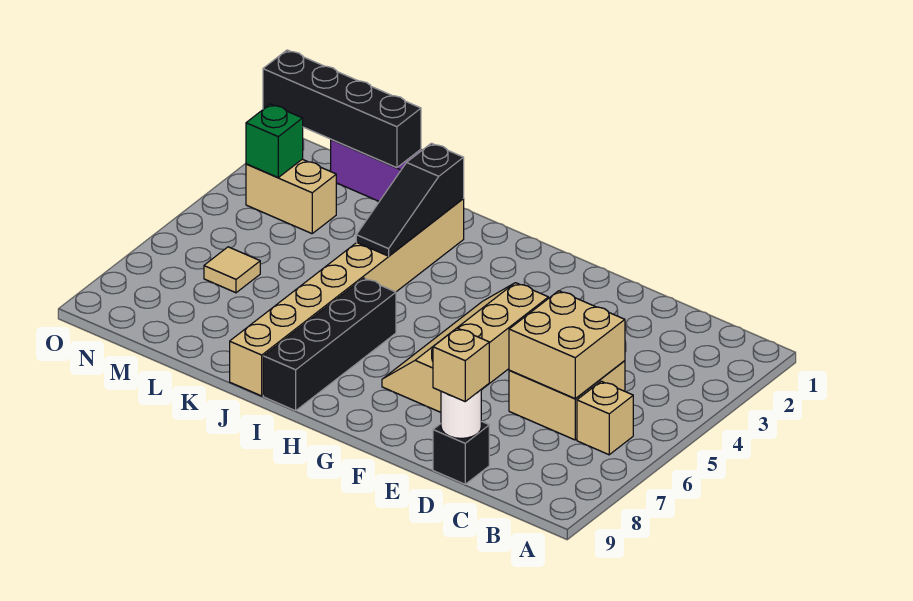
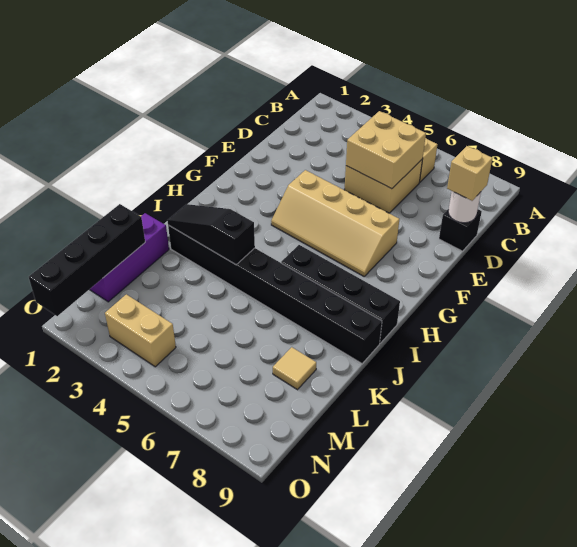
tan brick J2:J9 level 1 -> black brick J2:J9 level 1
black slope J2:J4 level 2 top 2 -> black slope J2:J4 level 2 top 4
tan brick M3:N3 level 1 -> tan brick N3:N4 level 1
tan tile M6 level 1 -> tan tile L8 level 1
green brick N3 level 2 -> none

